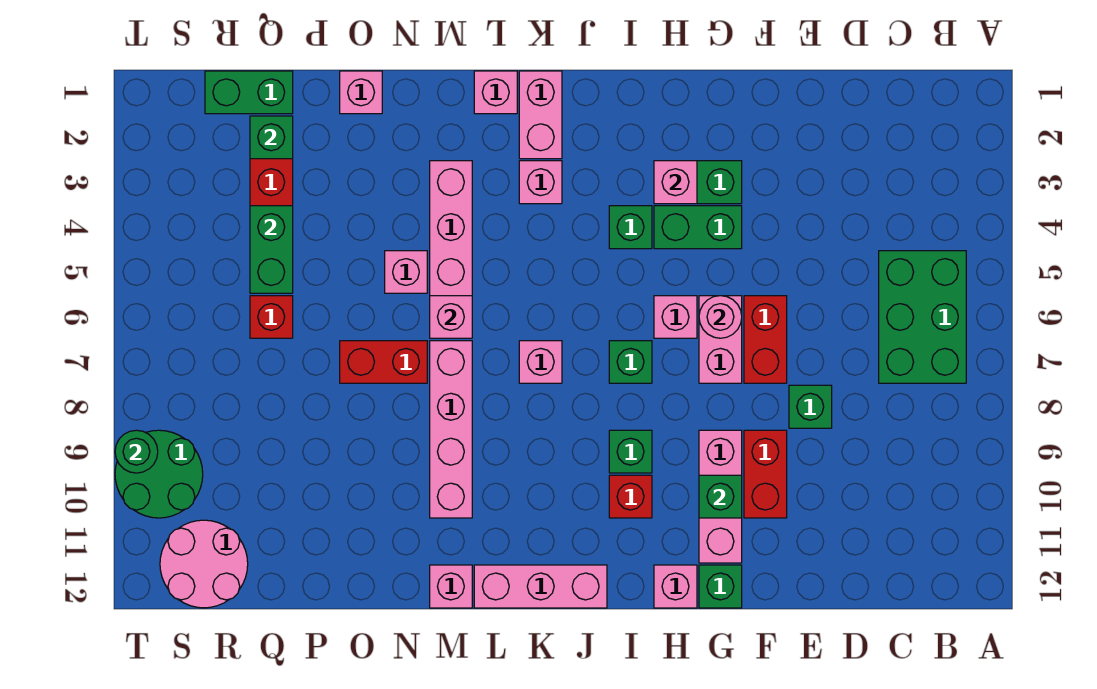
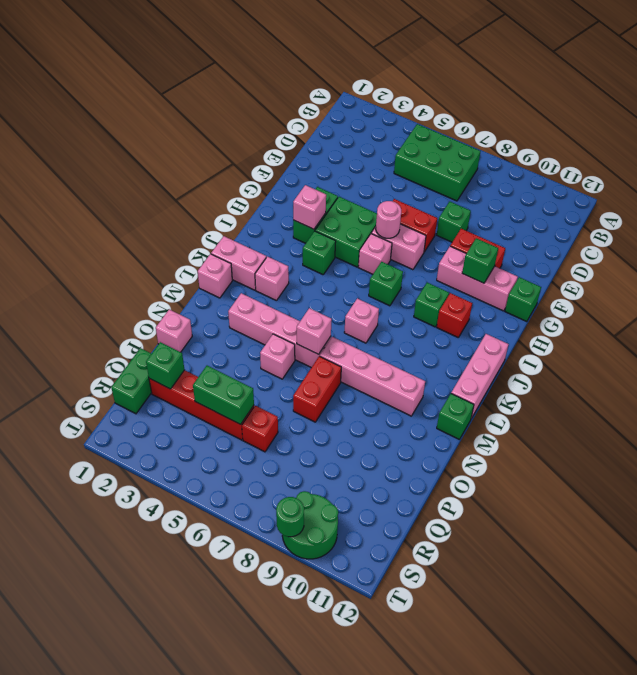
green brick G4:H4 level 1 -> green brick G4:H5 level 1
pink brick H12 level 1 -> none
pink brick M12 level 1 -> green brick M12 level 1
pink round brick R11:S12 level 1 -> none

